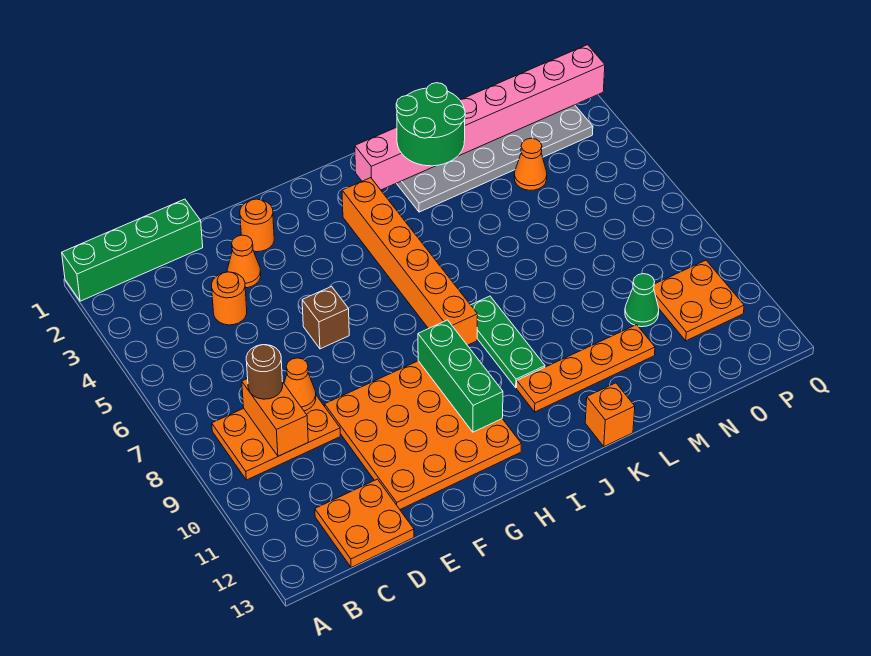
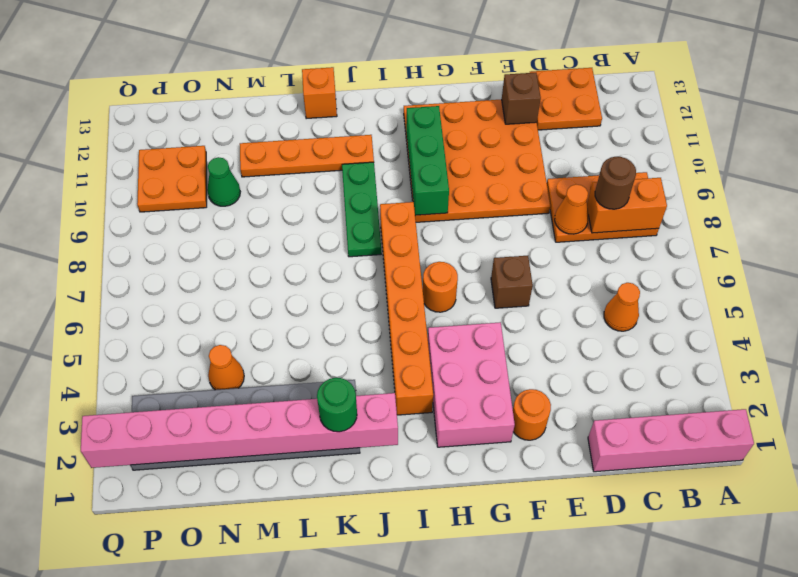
green brick A1:D1 level 1 -> pink brick A1:D1 level 1
orange brick C8:C9 level 2 -> orange brick B8:C8 level 2
orange round brick D4 level 1 -> orange round brick H6 level 1
orange cone E3 level 1 -> orange cone C5 level 1
none -> brown brick E12 level 2
none -> pink brick G2:H4 level 1
green round brick K2:L3 level 3 -> green round brick K2 level 3

